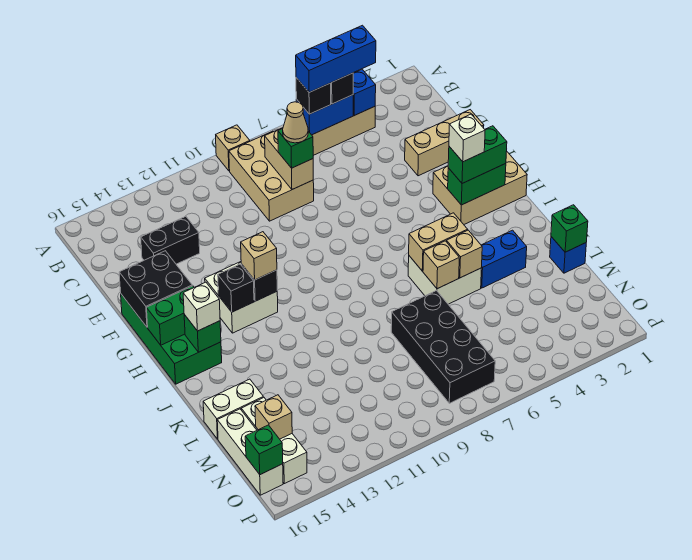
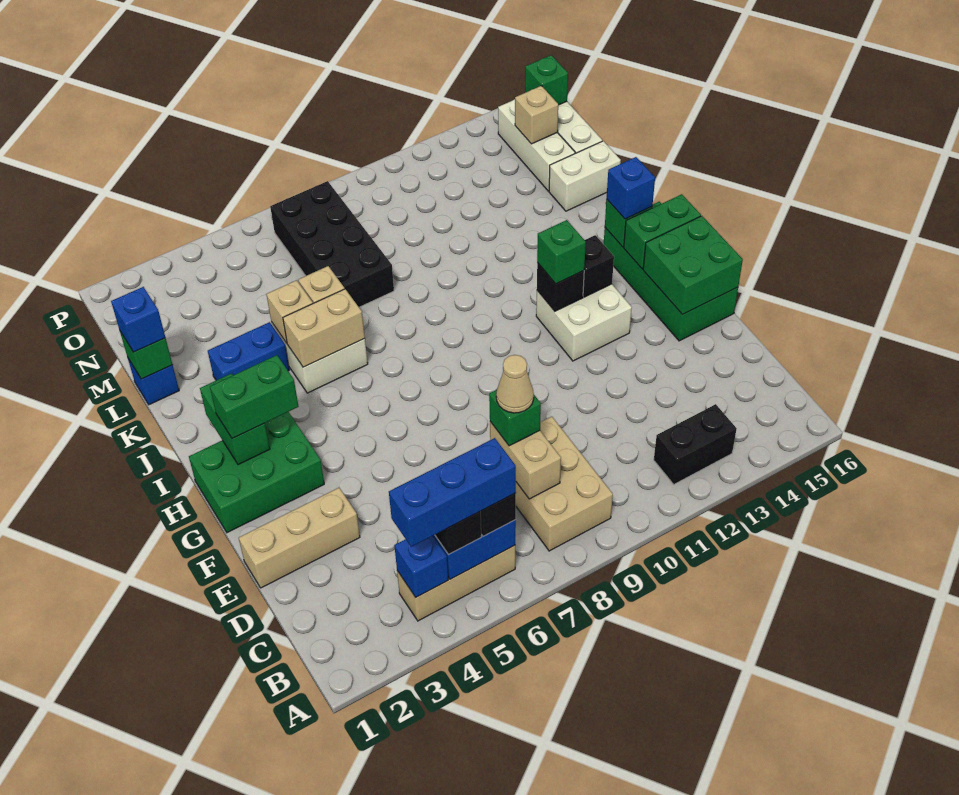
tan brick A9 level 1 -> none
black brick D13:D14 level 1 -> black brick B12:B13 level 1
black brick F15:G16 level 2 -> green brick F15:G16 level 2
tan brick G1:H3 level 1 -> green brick G1:H3 level 1
green brick H2:H3 level 2 -> green brick H2:I2 level 2
white brick H3 level 4 -> none
tan brick H12 level 3 -> green brick H12 level 3
white brick I15 level 3 -> blue brick I15 level 3
none -> blue brick L1 level 3

